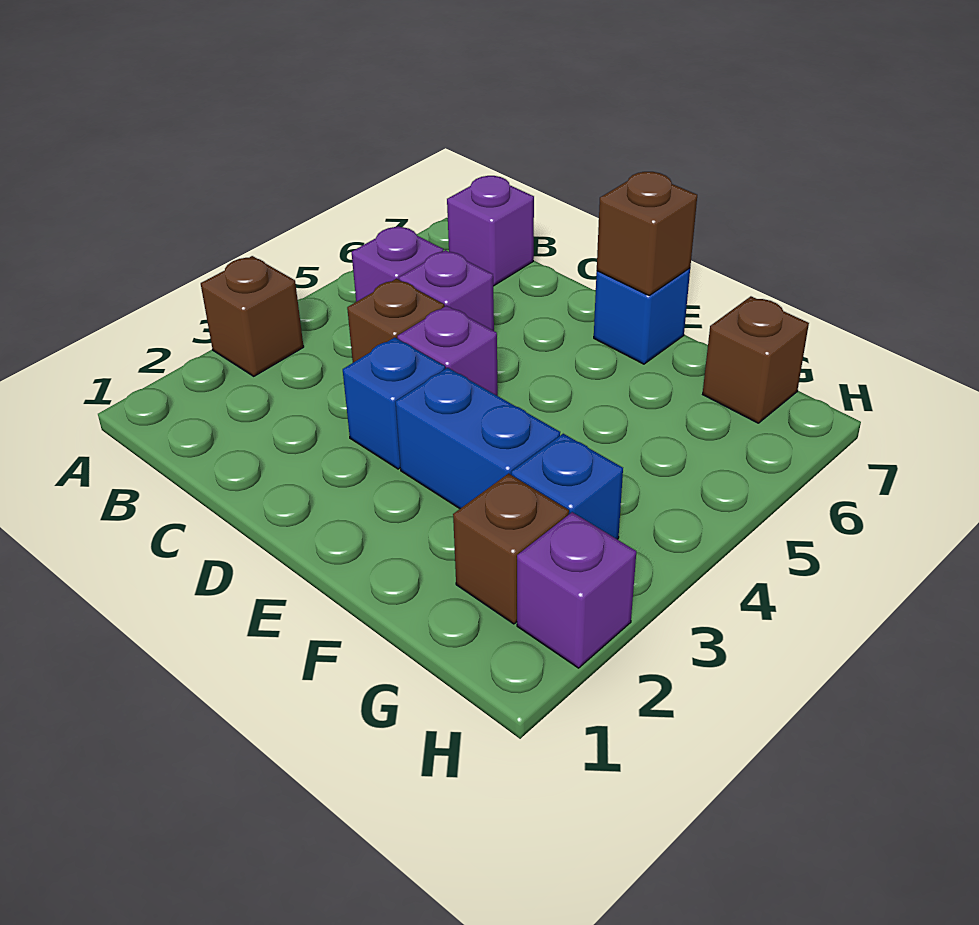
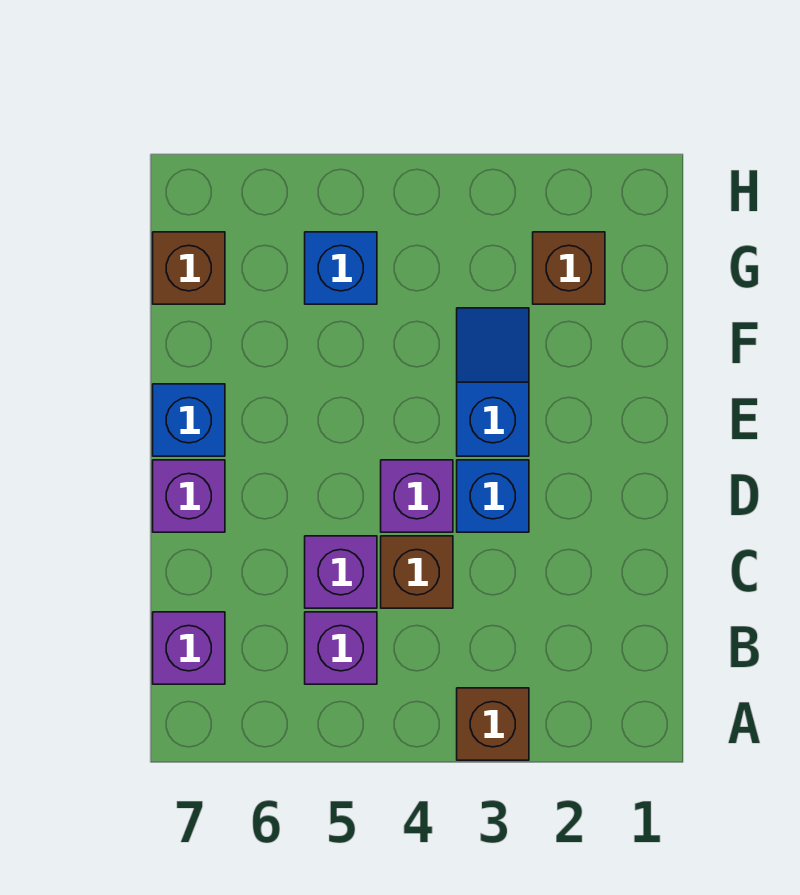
blue brick E3:F3 level 1 -> blue slope E3:F3 level 1 top E
brown brick E7 level 2 -> none
blue brick G3 level 1 -> blue brick G5 level 1
purple brick H2 level 1 -> purple brick D7 level 1

